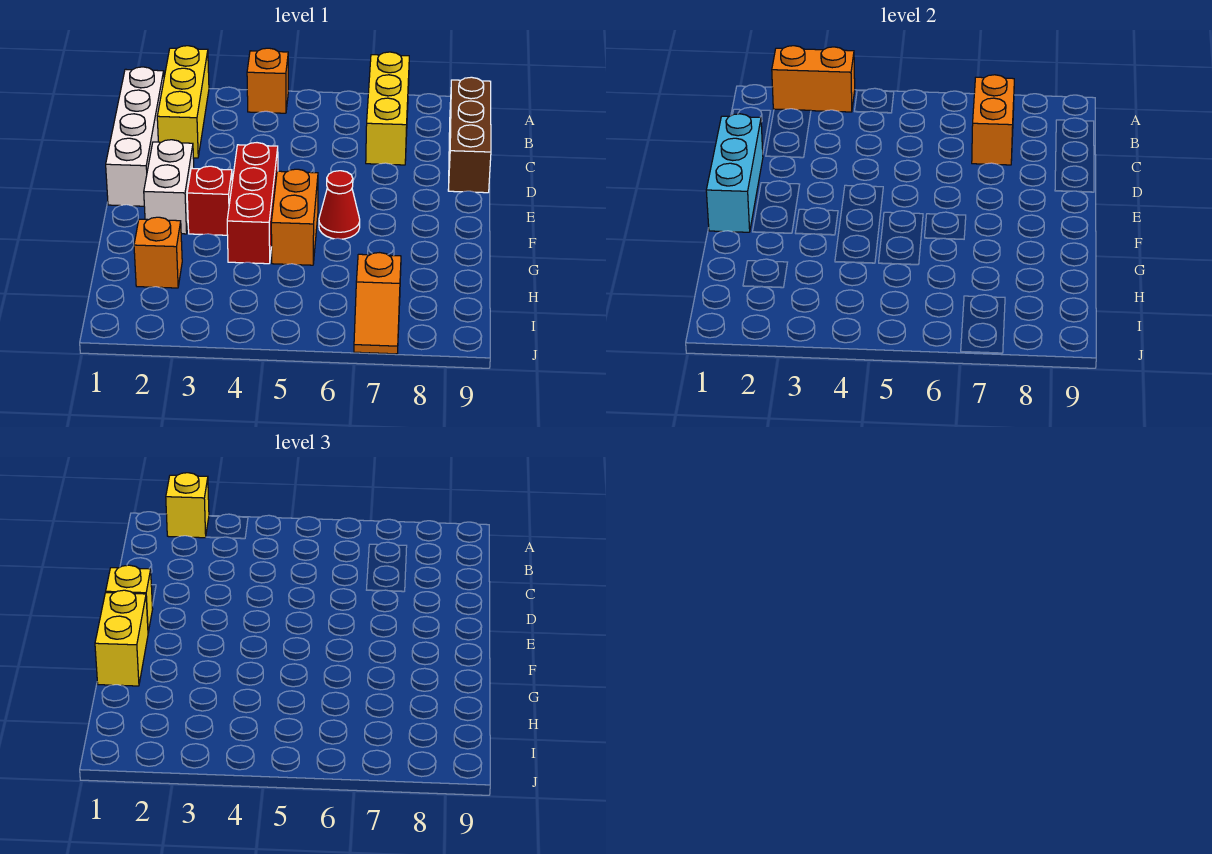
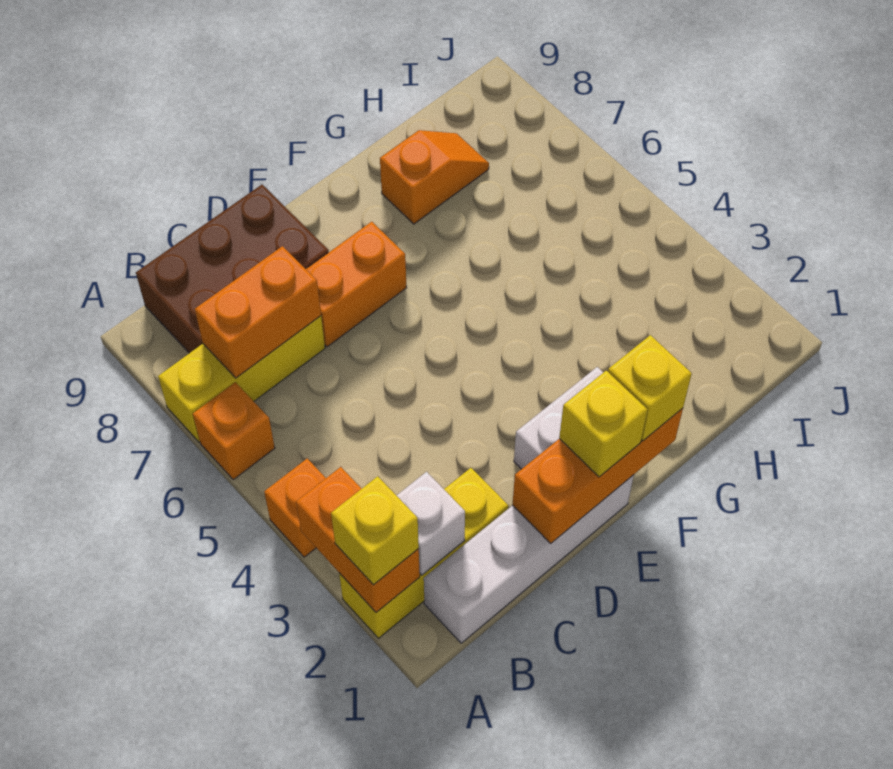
none -> white brick B2 level 2
brown brick B9:D9 level 1 -> brown brick B8:D9 level 1
cyan brick D1:F1 level 2 -> orange brick D1:F1 level 2
red brick E4:G4 level 1 -> none
yellow brick F1:G1 level 3 -> yellow brick F1 level 3
red brick F3 level 1 -> none
orange brick F5:G5 level 1 -> orange brick D7:E7 level 1
red cone F6 level 1 -> none
orange brick H2 level 1 -> orange brick A6 level 1
orange slope I7:J7 level 1 top I -> orange slope G8:H8 level 1 top G

